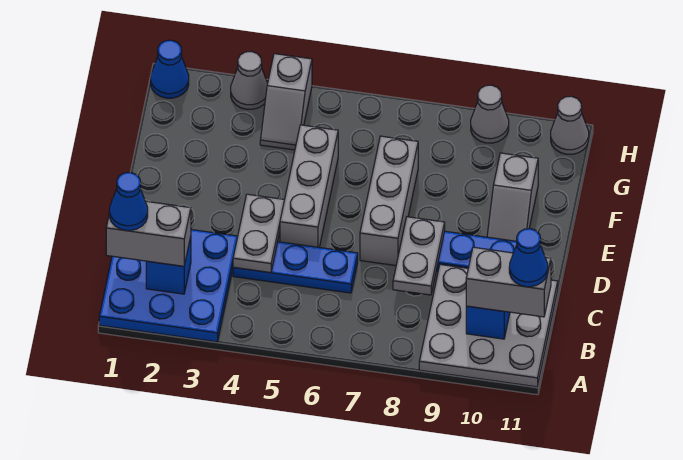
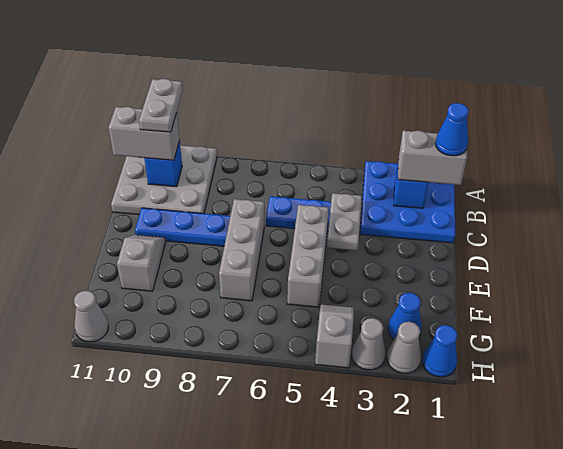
blue cone B11 level 4 -> blue cone G2 level 1
grey plate C8:D8 level 2 -> grey plate A10:B10 level 4
grey cone H9 level 1 -> grey cone H2 level 1

